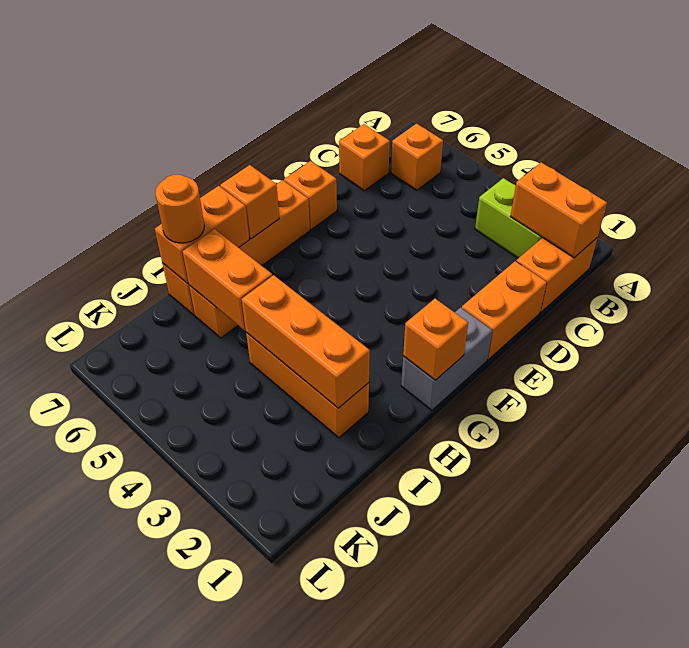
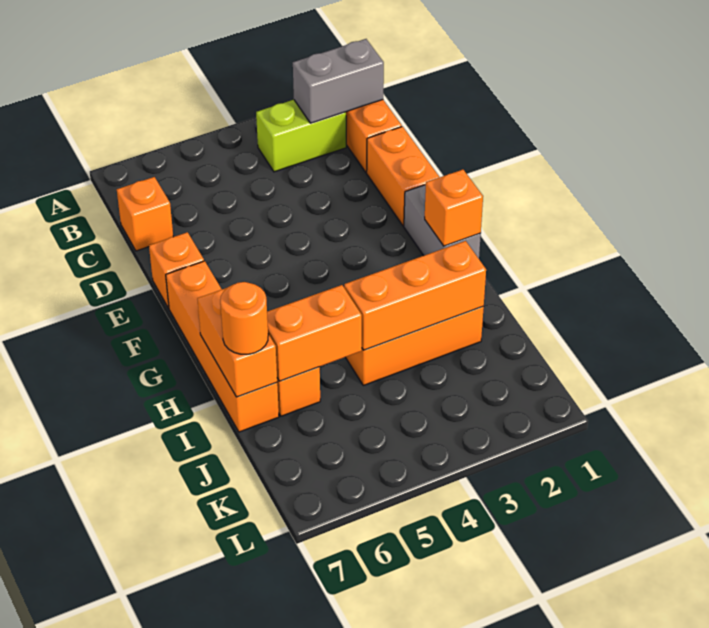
orange brick B1:B2 level 2 -> grey brick B1:B2 level 2
orange brick B6 level 1 -> none
orange brick G7 level 2 -> none

